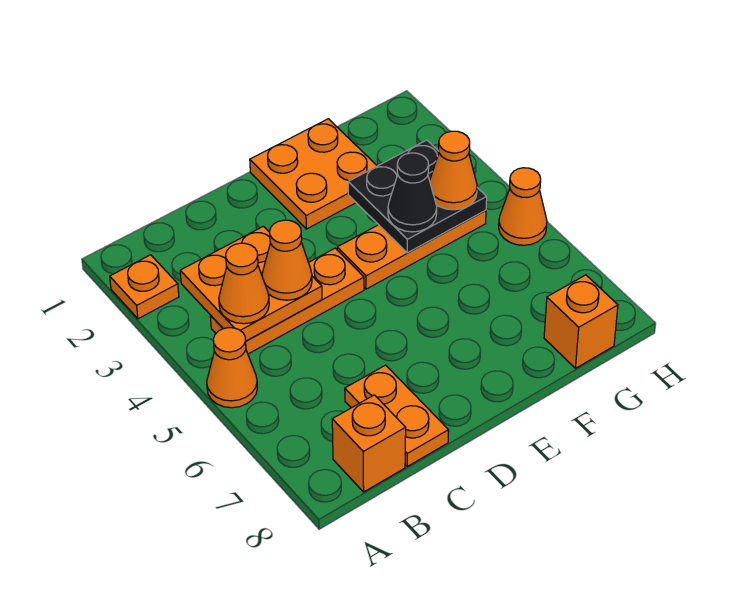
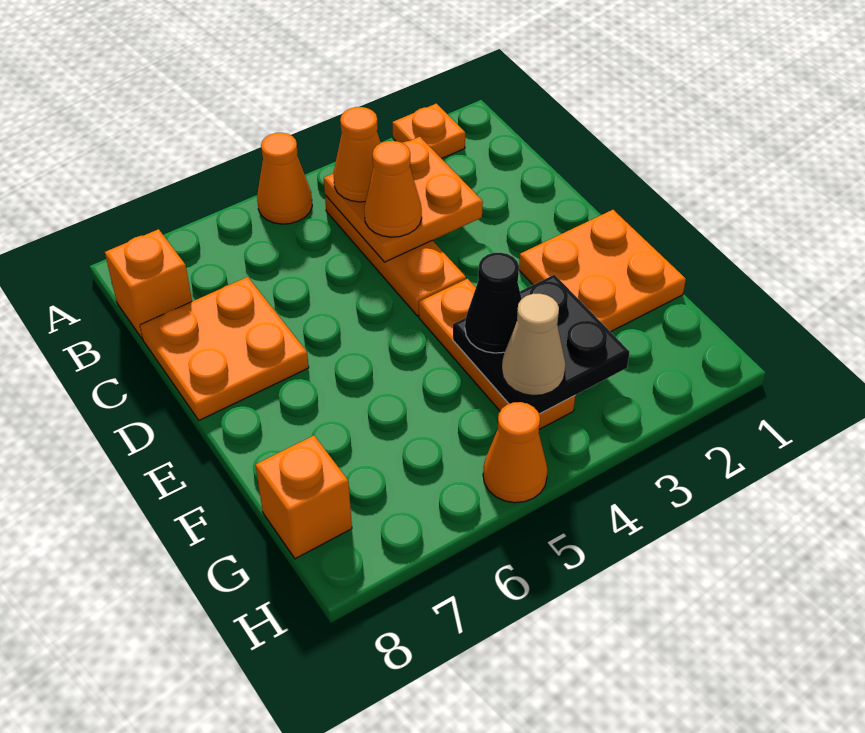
orange plate C7:C8 level 1 -> orange plate C7:D8 level 1
orange cone G4 level 3 -> tan cone G4 level 3

